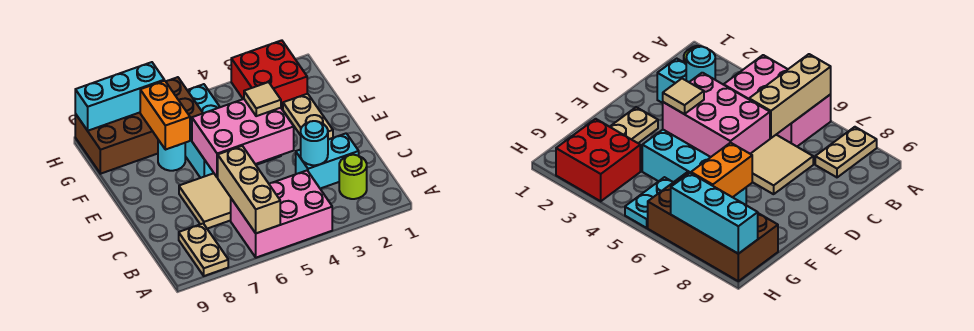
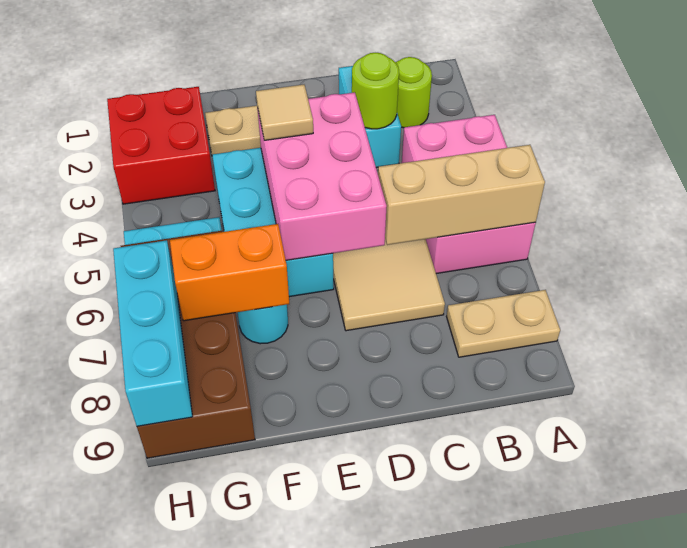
cyan round brick C3 level 2 -> lime round brick C3 level 2

